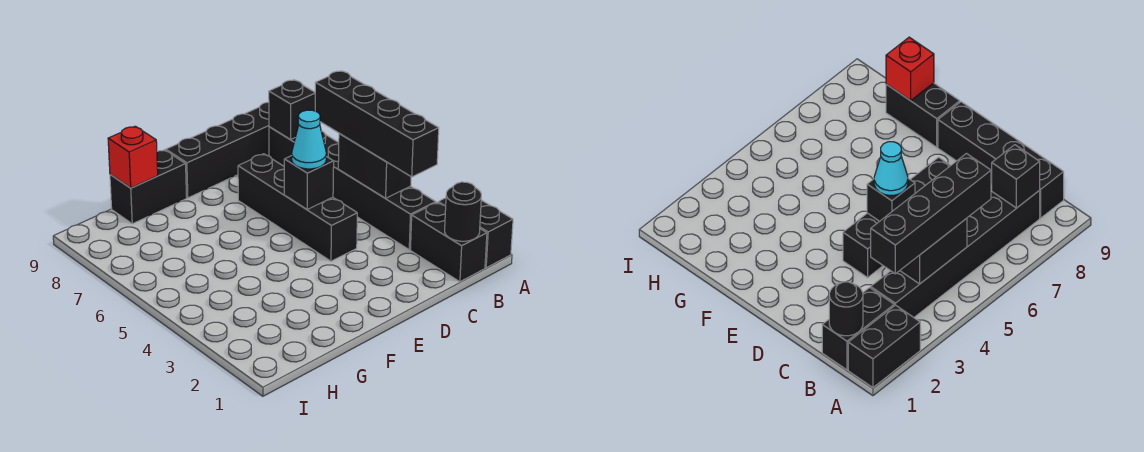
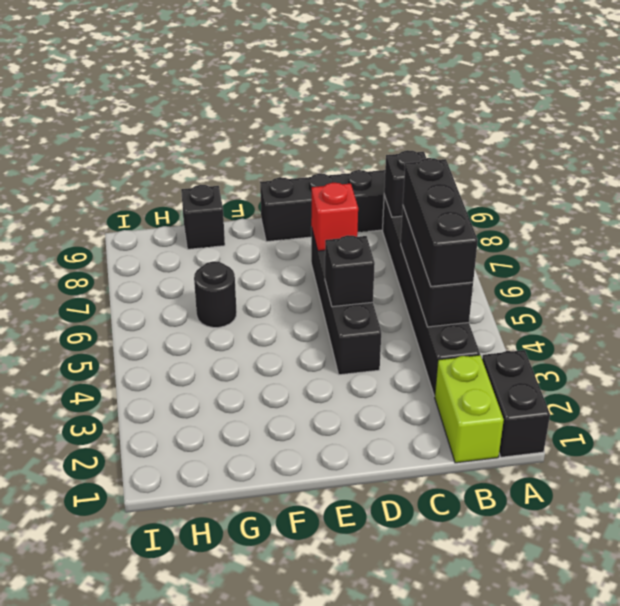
black brick B1:B2 level 1 -> lime brick B1:B2 level 1
black round brick B1 level 2 -> black round brick G6 level 1
black brick B3:B6 level 3 -> black brick B4:B6 level 3
black brick B4:B5 level 2 -> black brick B4:B6 level 2
cyan cone D5 level 3 -> none
black brick F9:G9 level 1 -> black brick G9 level 1
red brick G9 level 2 -> red brick D7 level 2

